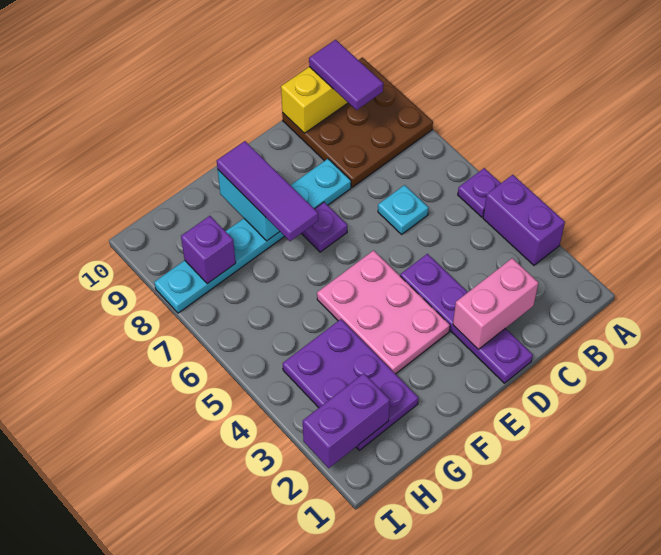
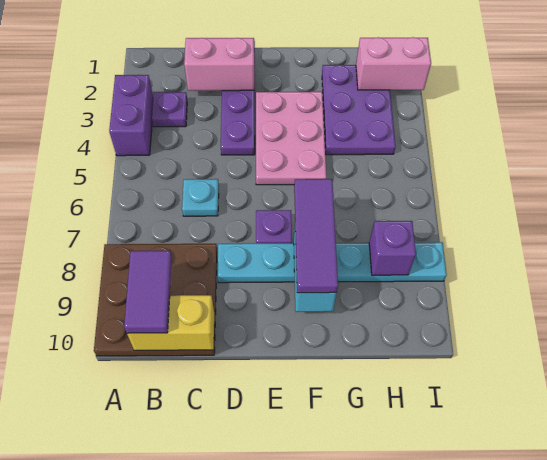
purple plate A5 level 1 -> purple plate B3 level 1
purple brick H2:I2 level 2 -> pink brick H2:I2 level 2

